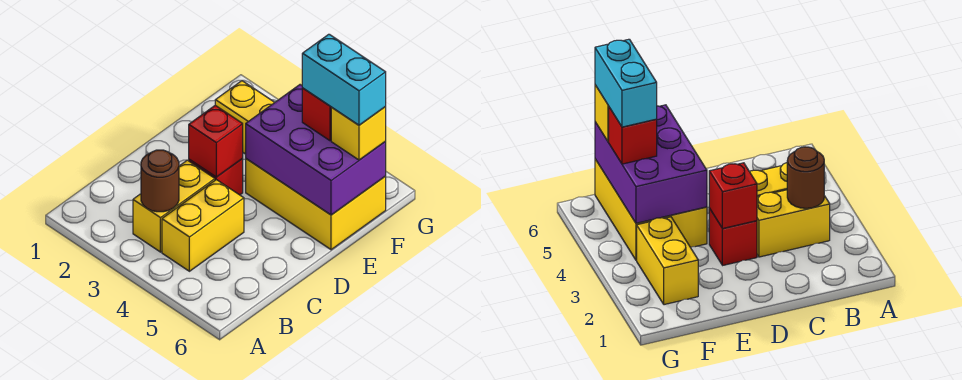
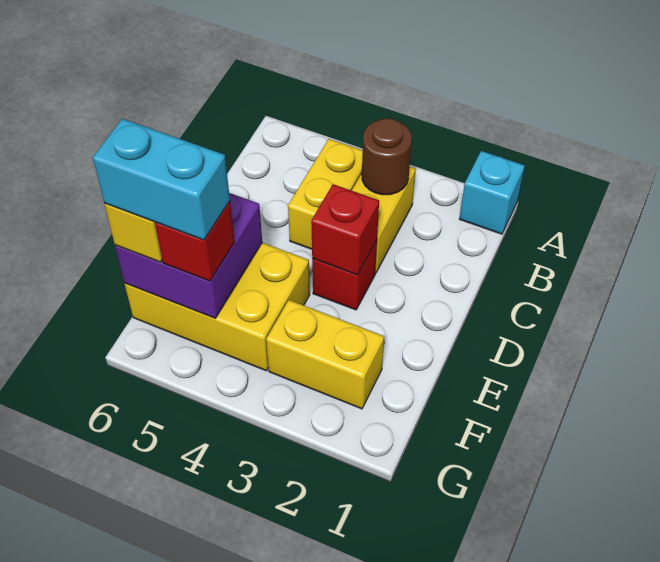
none -> cyan brick A1 level 1
purple brick E4:F6 level 2 -> purple brick E5:F6 level 2

